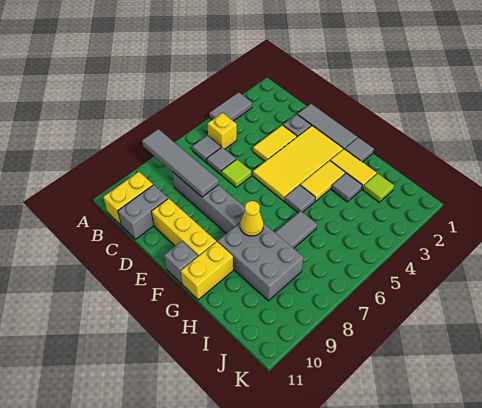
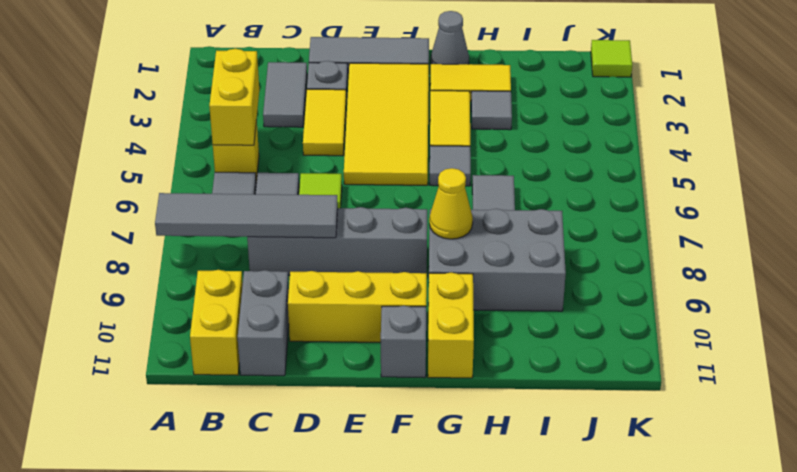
grey tile A3:A4 level 1 -> grey tile C2:C3 level 1
none -> yellow brick B4:B5 level 2
grey tile G1 level 1 -> grey cone G1 level 1
lime tile I2 level 1 -> lime tile K1 level 1

